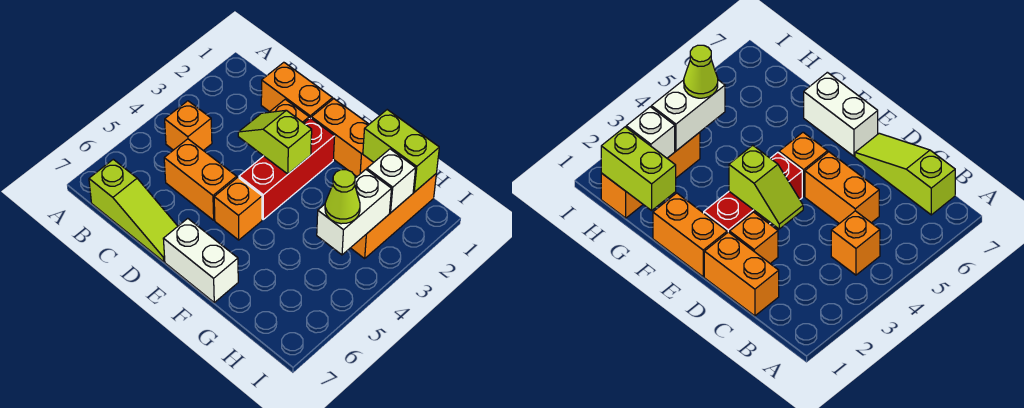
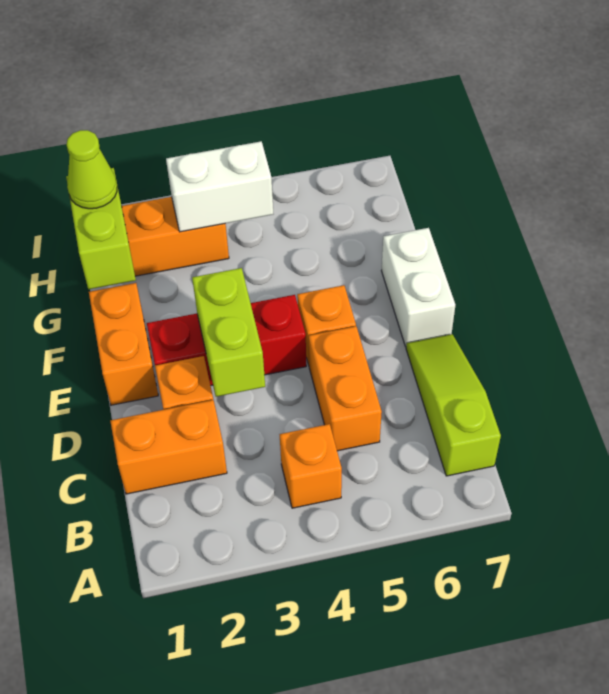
orange brick C1:D1 level 1 -> orange brick C1:C2 level 1
lime slope D3:E3 level 2 top E -> lime brick D3:E3 level 2
white brick H2 level 2 -> none
lime cone H4 level 3 -> lime cone H1 level 3

